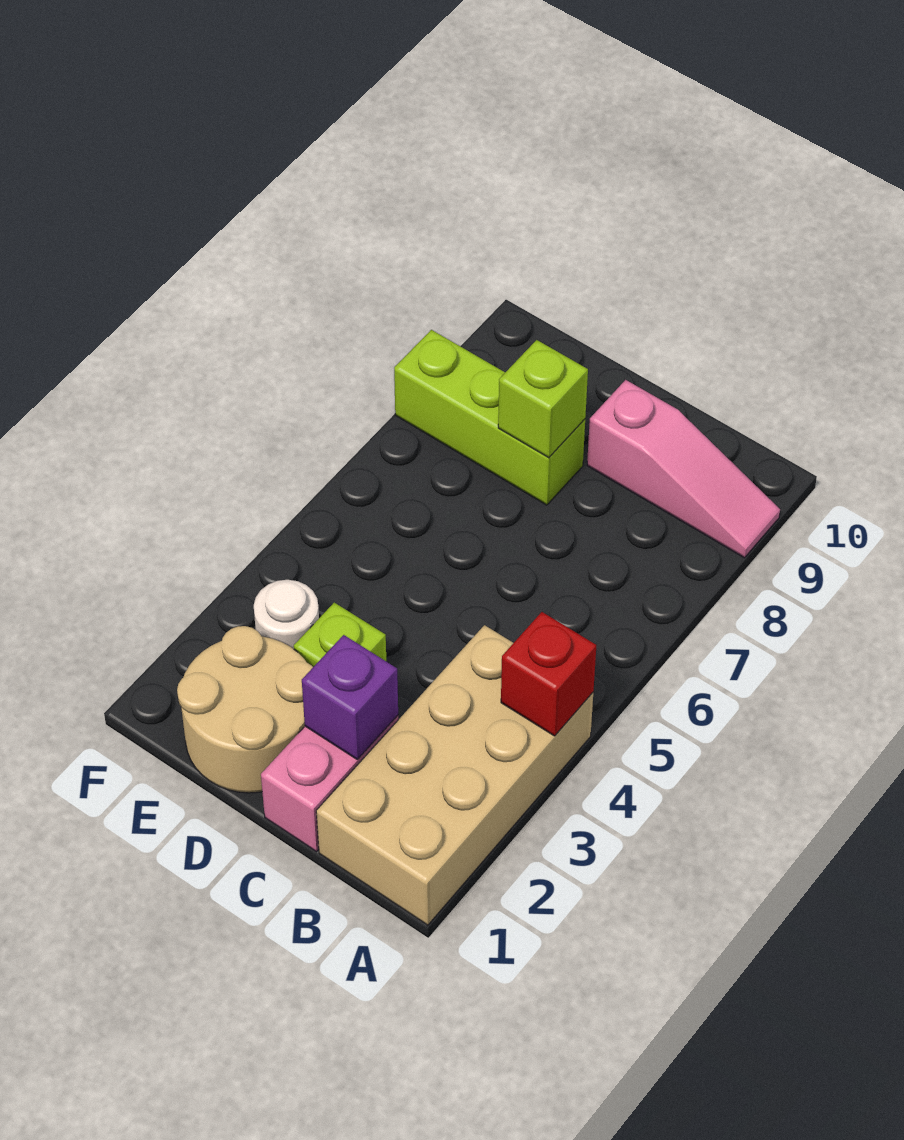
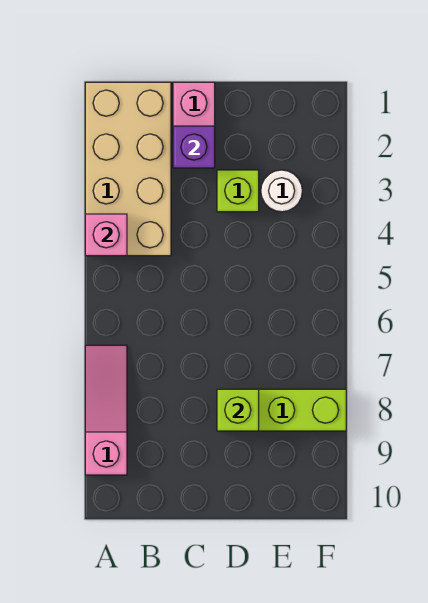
red brick A4 level 2 -> pink brick A4 level 2
pink slope A9:C9 level 1 top C -> pink slope A7:A9 level 1 top 9
tan round brick D1:E2 level 1 -> none

